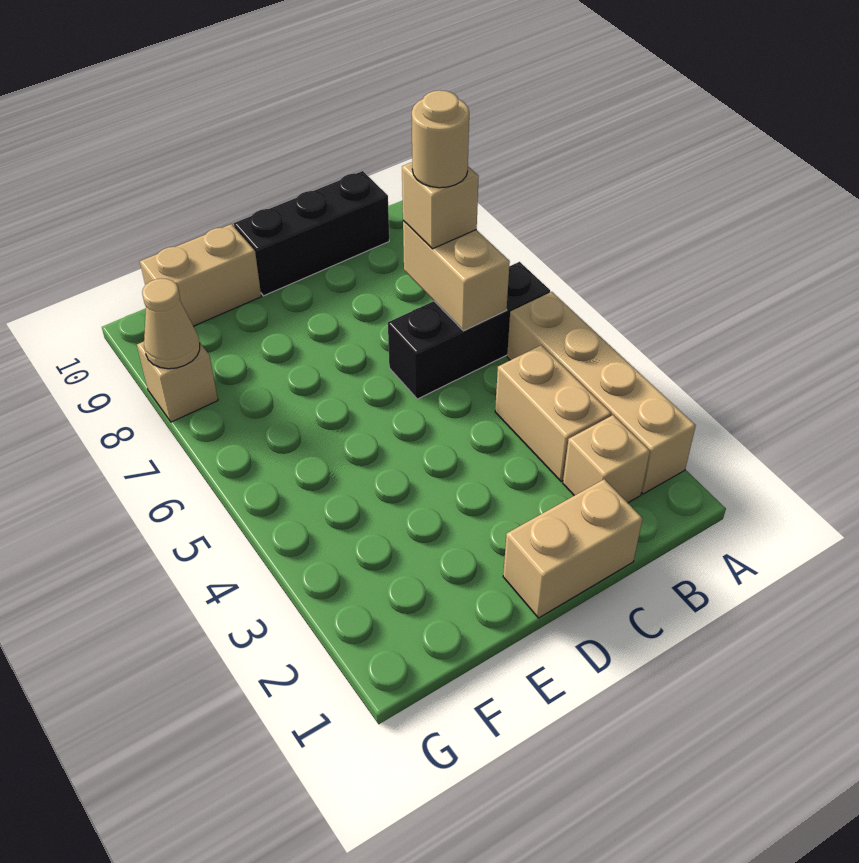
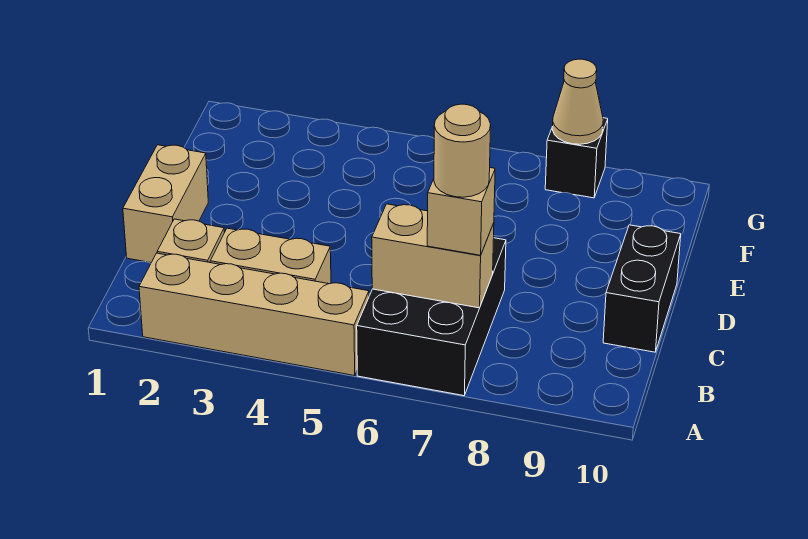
black brick A6:C6 level 1 -> black brick A6:C7 level 1
black brick B10:D10 level 1 -> black brick C10:D10 level 1
tan brick E10:F10 level 1 -> none
tan brick G8 level 1 -> black brick G8 level 1

